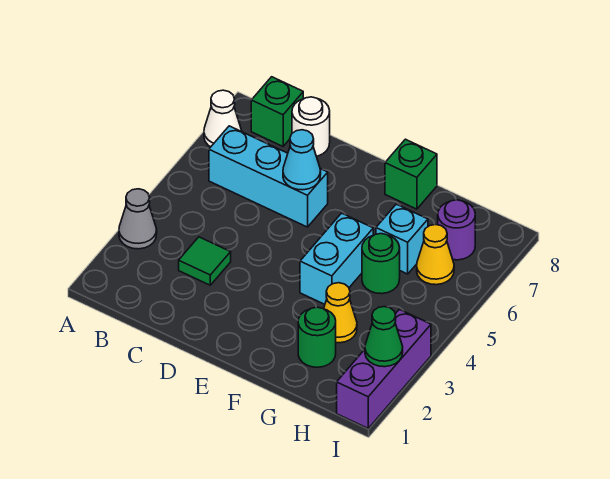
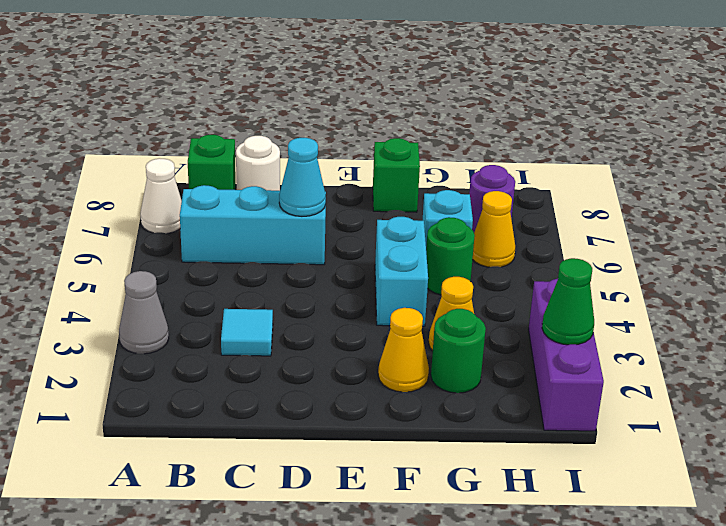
green tile C3 level 1 -> cyan tile C3 level 1
none -> yellow cone F2 level 1

